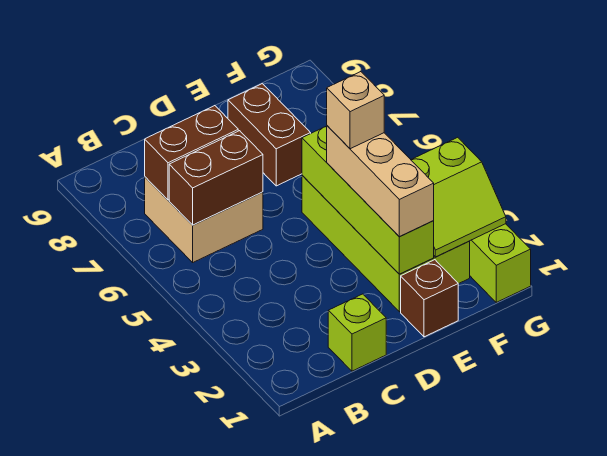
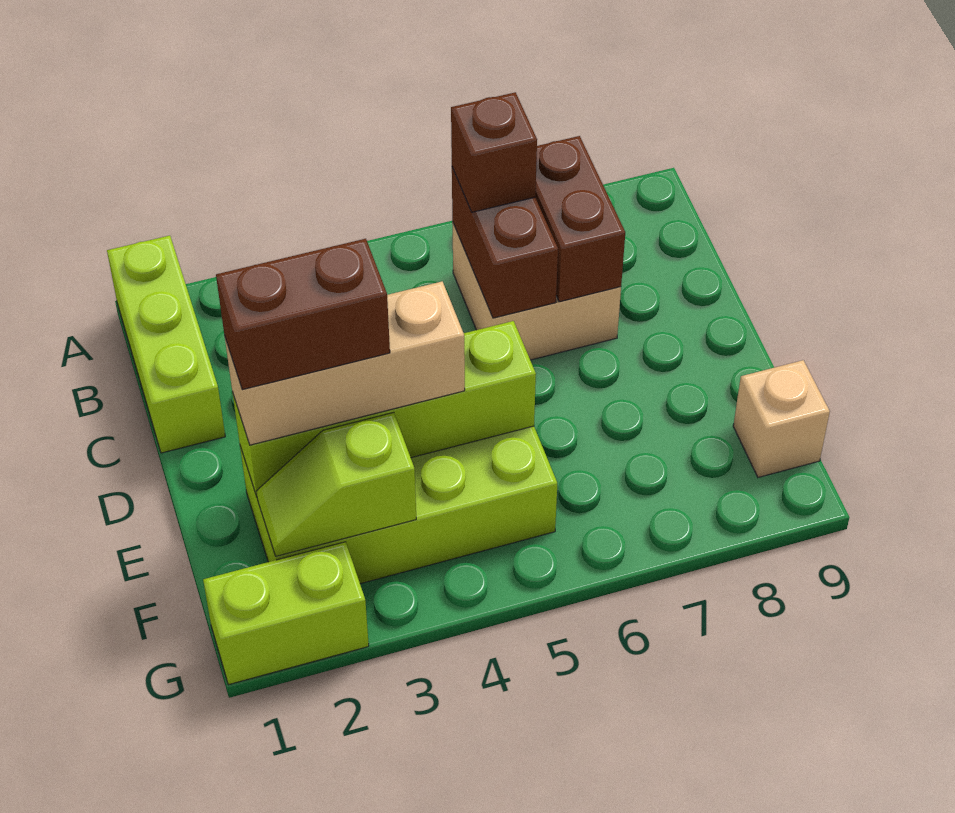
lime brick C1 level 1 -> lime brick A1:C1 level 1
brown brick E1 level 1 -> brown brick B6 level 3
tan brick E4 level 4 -> tan brick F9 level 1
brown brick E7:E8 level 1 -> brown brick E2:E3 level 4
lime slope F2:G3 level 2 top 3 -> lime slope F2:F3 level 2 top 3

